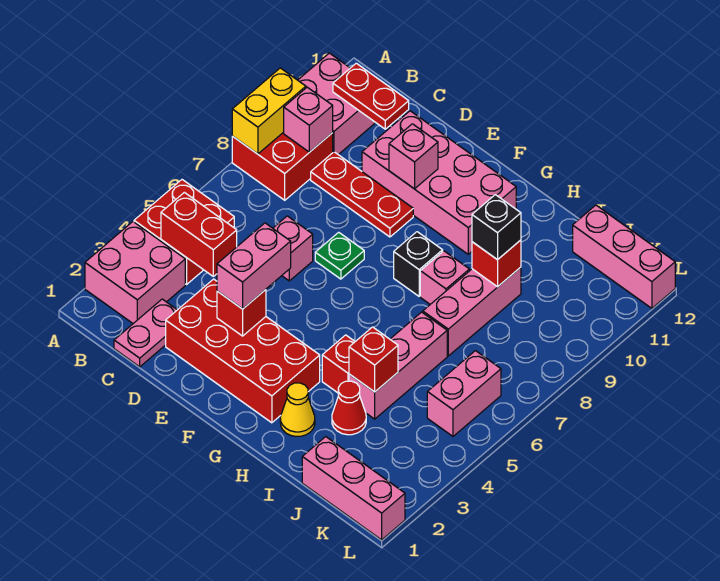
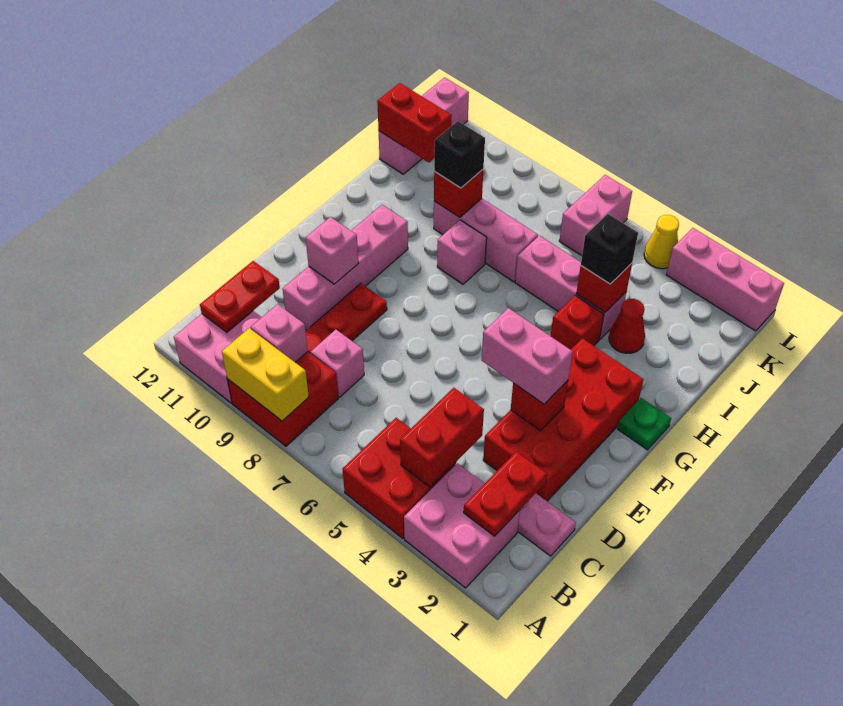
none -> red plate B2:C2 level 2
pink brick D6 level 1 -> pink brick C8 level 1
pink brick D10:G11 level 1 -> pink brick D10:G10 level 1
green plate E7 level 1 -> green plate G1 level 1
black brick G8 level 1 -> black brick I4 level 3
yellow cone H2 level 1 -> yellow cone L4 level 1
pink brick J1:L1 level 1 -> pink brick L1:L3 level 1
none -> red brick J11:J12 level 2
pink brick K5:K6 level 1 -> pink brick K6:L6 level 1

